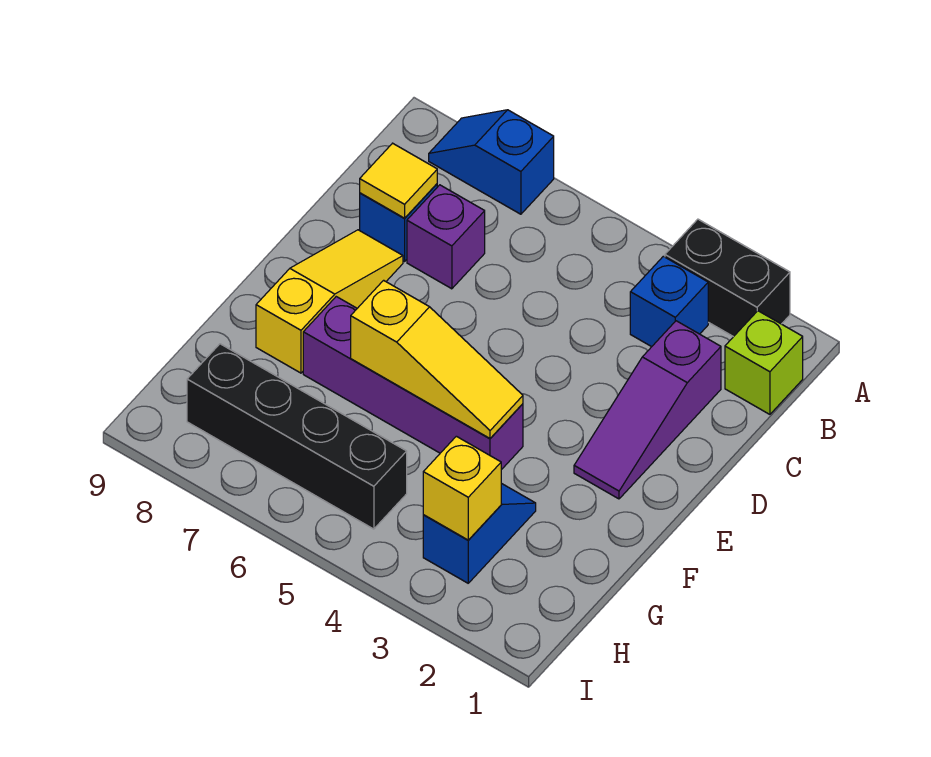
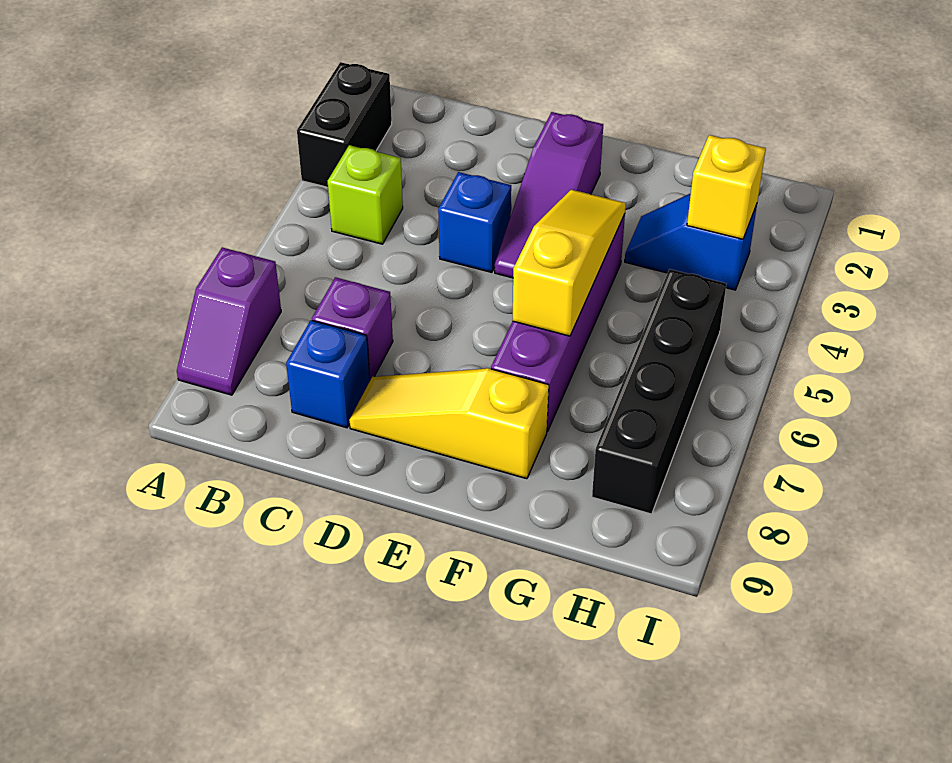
blue slope A7:A8 level 1 top 7 -> purple slope A7:A8 level 1 top 7
lime brick B1 level 1 -> lime brick B4 level 1
blue brick B3 level 1 -> blue brick D4 level 1
purple slope C2:E2 level 1 top C -> purple slope E2:E4 level 1 top 2
yellow tile C8 level 2 -> none

